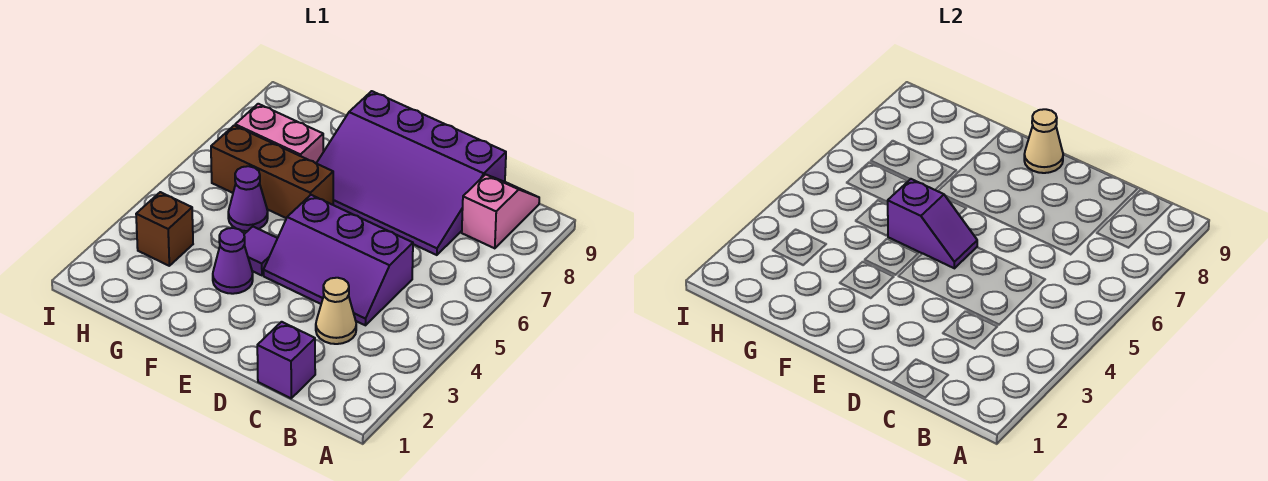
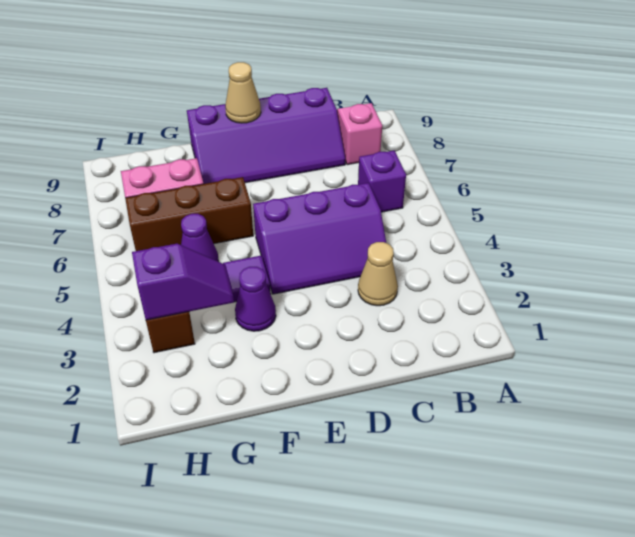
purple brick C1 level 1 -> purple brick B6 level 1
purple slope C7:F9 level 1 top 9 -> purple slope C8:F9 level 1 top 9
purple slope E5:F5 level 2 top F -> purple slope G3:H3 level 2 top H

